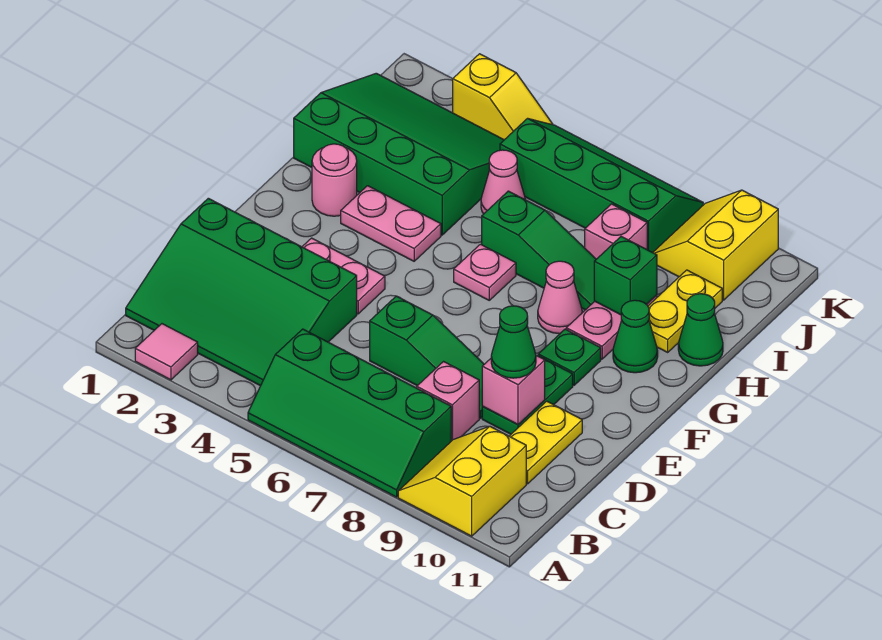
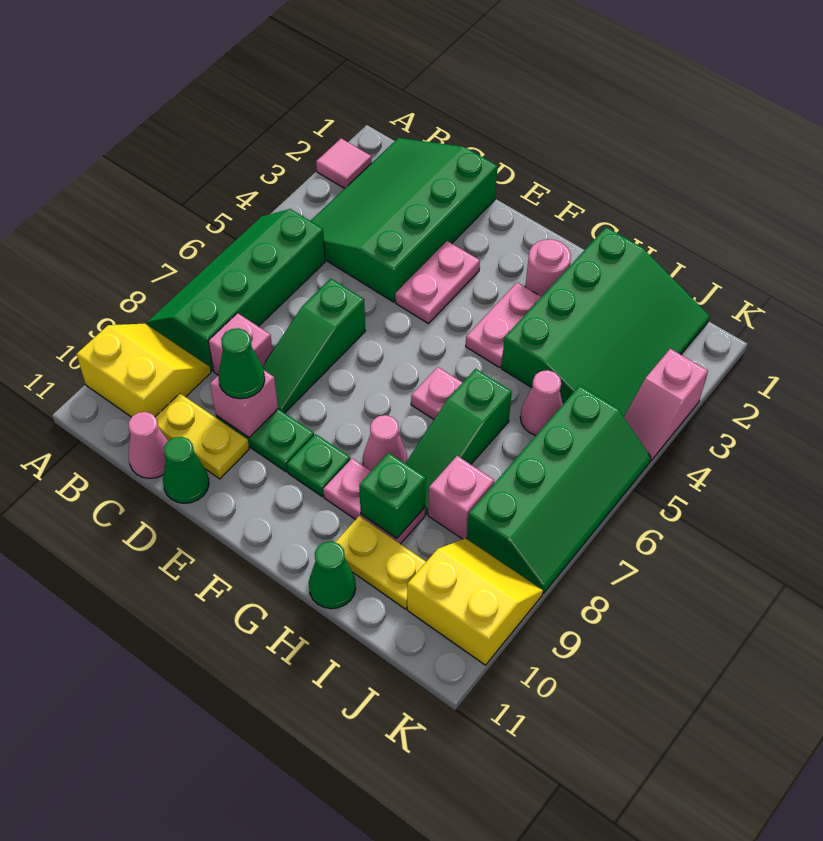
none -> pink cone C11 level 1
green cone G10 level 1 -> green cone D11 level 1
yellow slope K3:K4 level 1 top 3 -> pink slope K3:K4 level 1 top 3

